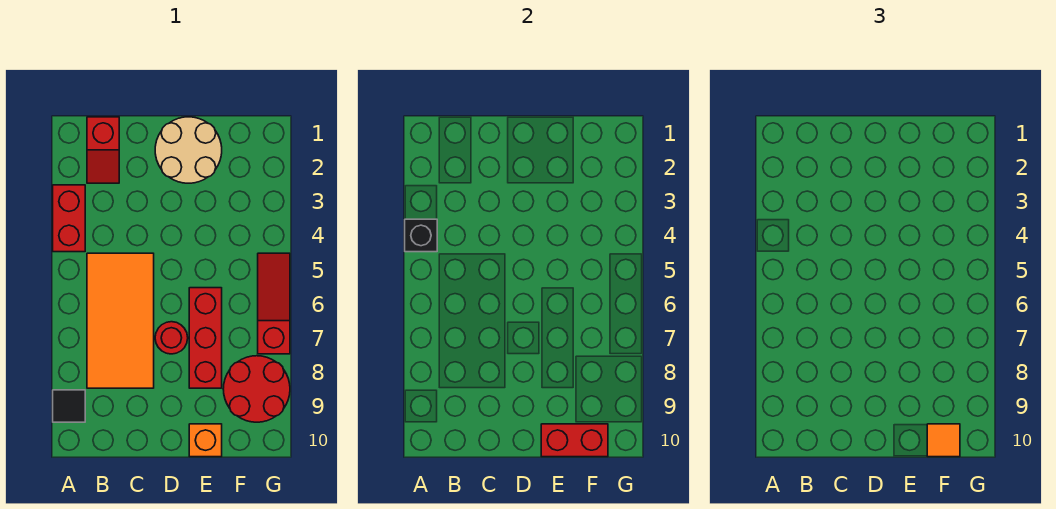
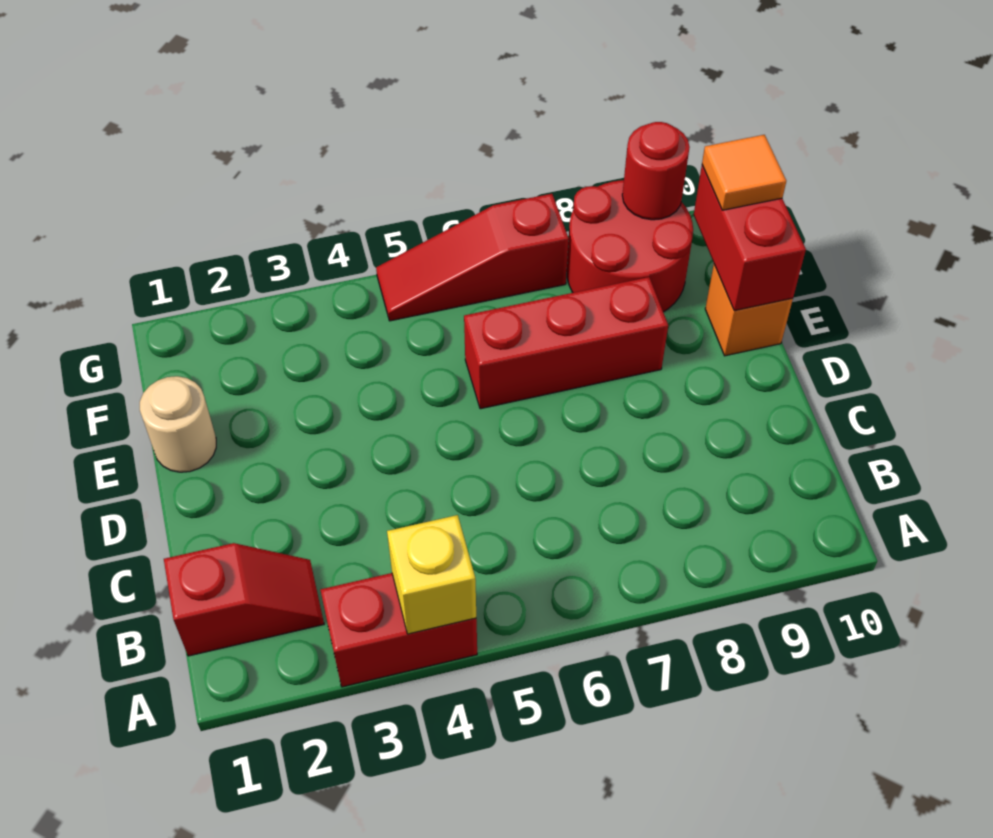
black brick A4 level 2 -> yellow brick A4 level 2
black tile A9 level 1 -> none
orange tile B5:C8 level 1 -> none
tan round brick D1:E2 level 1 -> tan round brick E1 level 1
red round brick D7 level 1 -> red round brick G9 level 2

